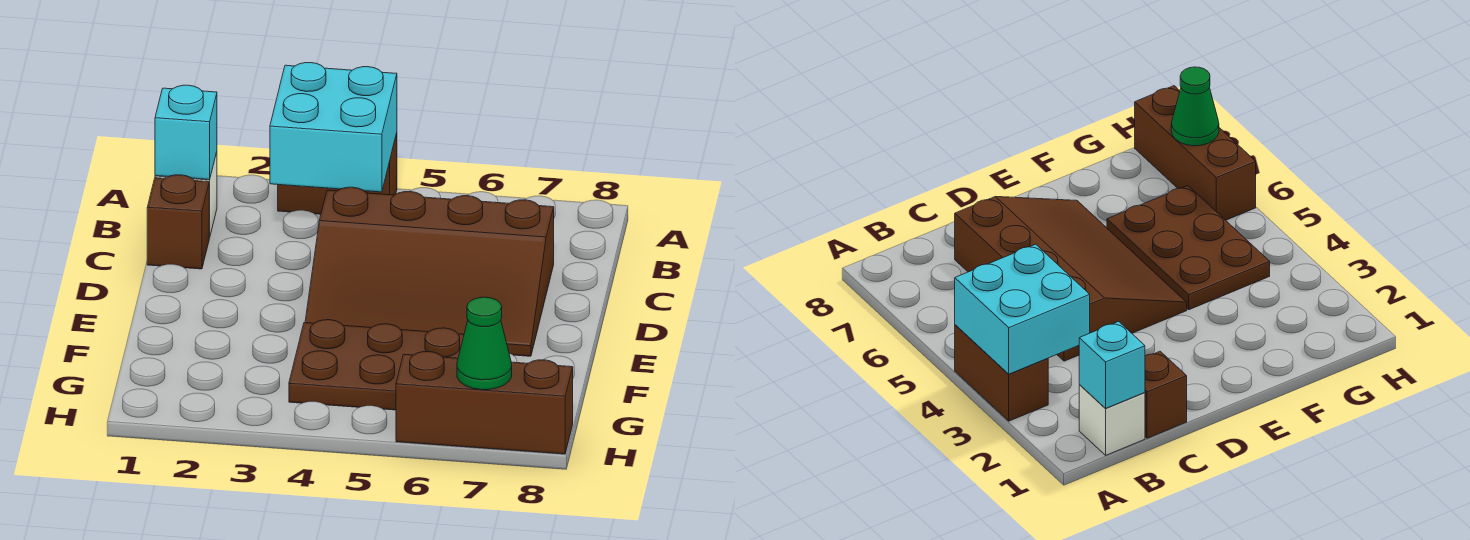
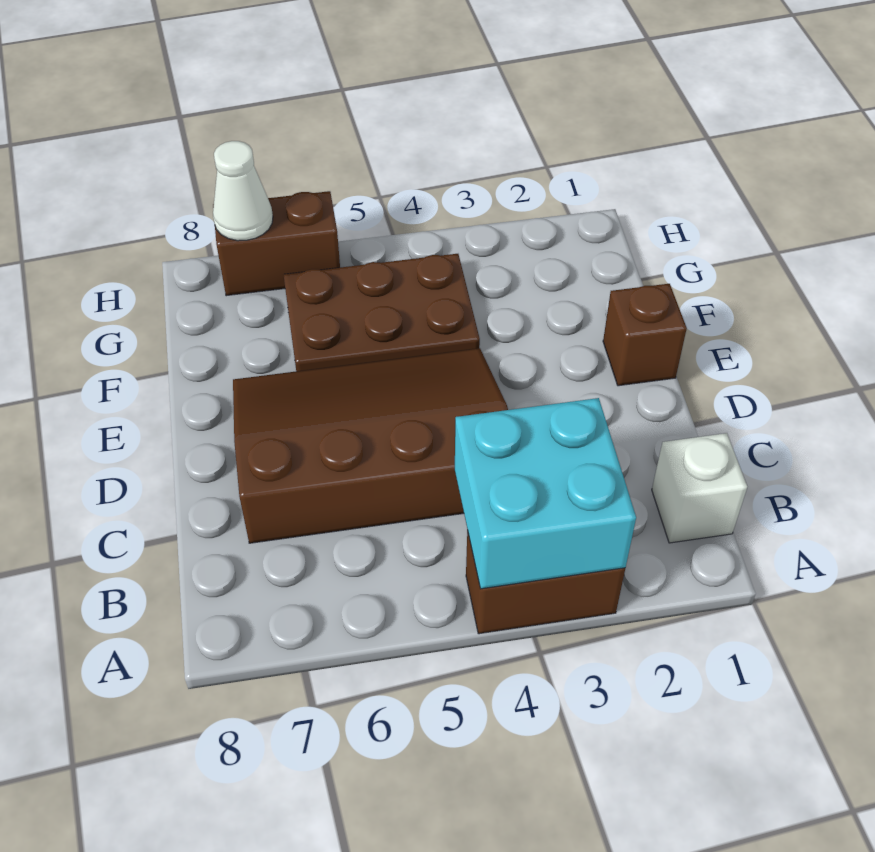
cyan brick B1 level 2 -> none
brown brick C1 level 1 -> brown brick E1 level 1
brown brick H6:H8 level 1 -> brown brick H6:H7 level 1
green cone H7 level 2 -> white cone H7 level 2

